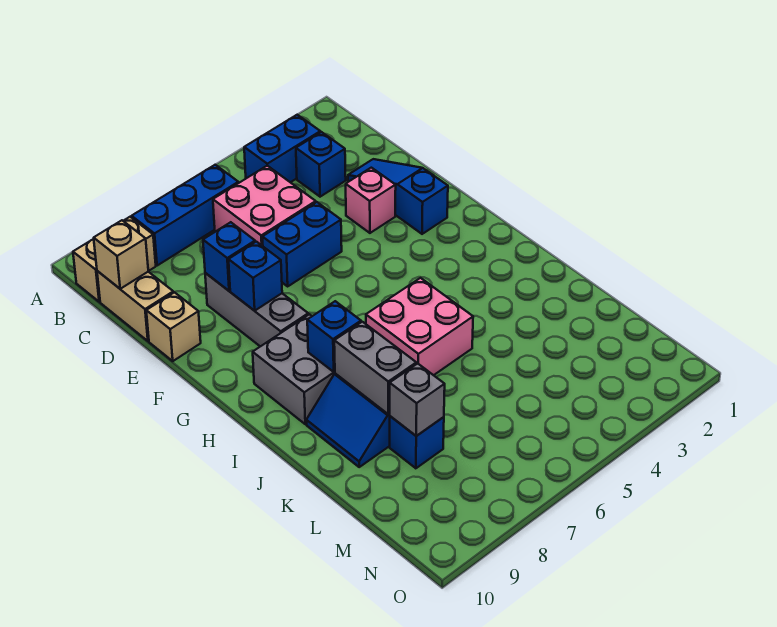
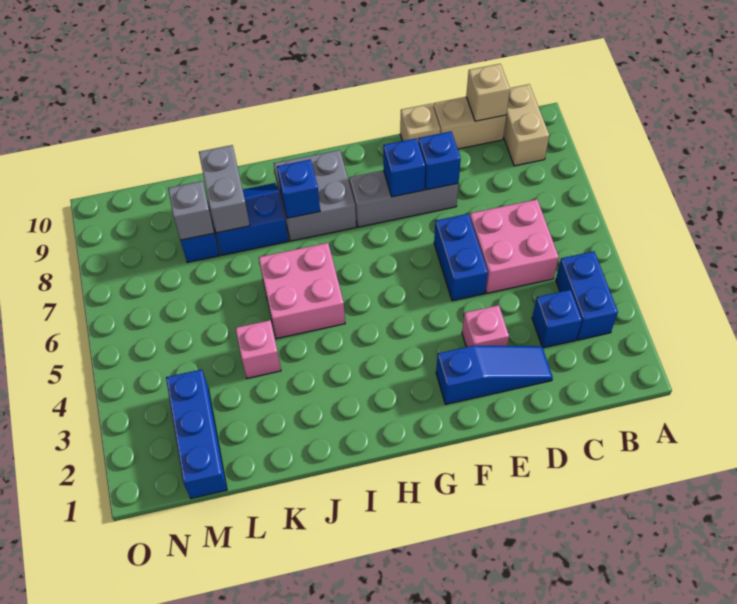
blue brick B6:B8 level 1 -> blue brick M1:M3 level 1
grey brick J8:K8 level 2 -> grey brick K8:K9 level 2
none -> pink brick K4 level 1

